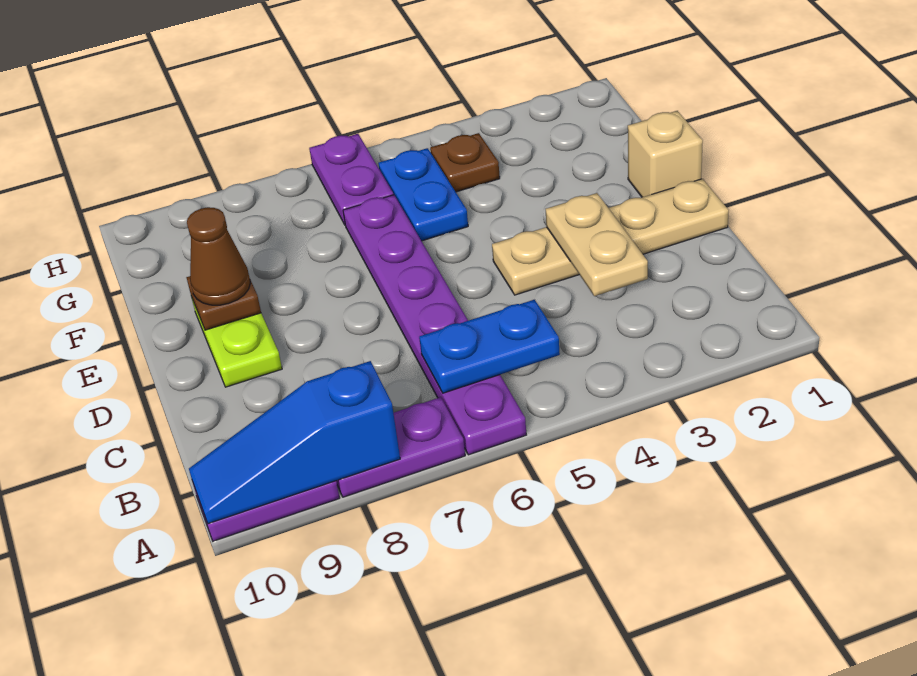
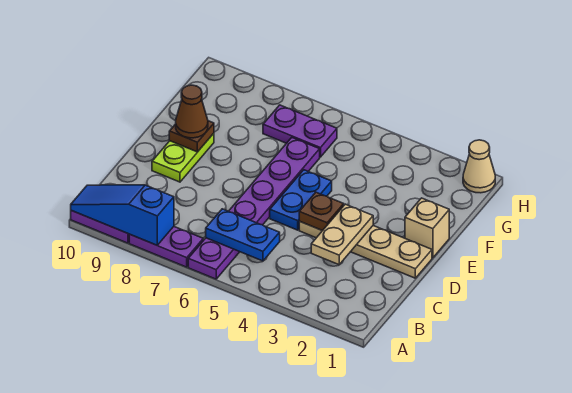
blue plate F5:G5 level 1 -> blue plate D5:E5 level 1
brown plate G4 level 1 -> brown plate D4 level 2
purple plate G6:H6 level 1 -> purple plate G6:G7 level 1
none -> tan cone H1 level 1

